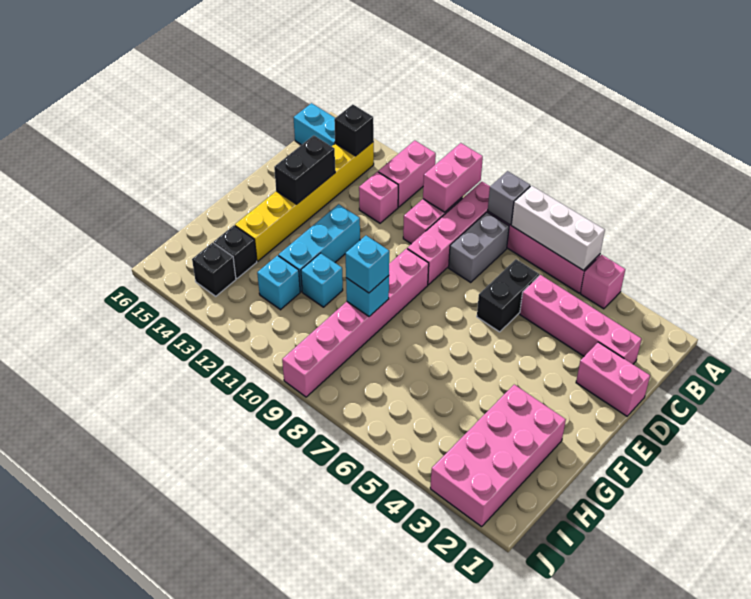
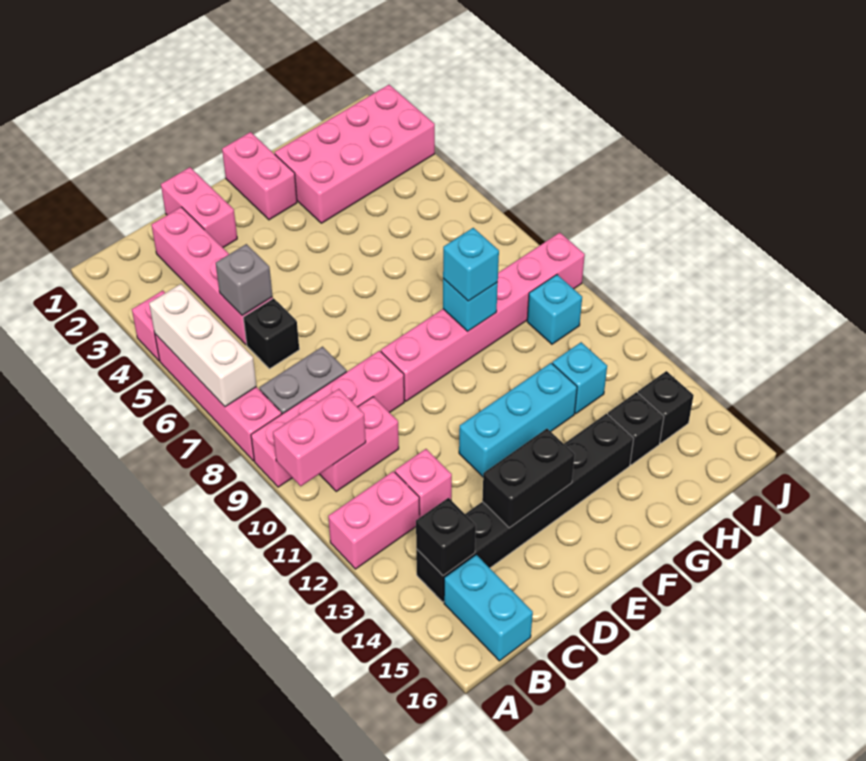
grey brick A8 level 2 -> grey brick C5 level 2
yellow brick B14:G14 level 1 -> black brick B14:G14 level 1
black brick C6:D6 level 1 -> black brick C6 level 1
none -> pink brick F1:F2 level 1
cyan brick G11 level 1 -> cyan brick I10 level 1

